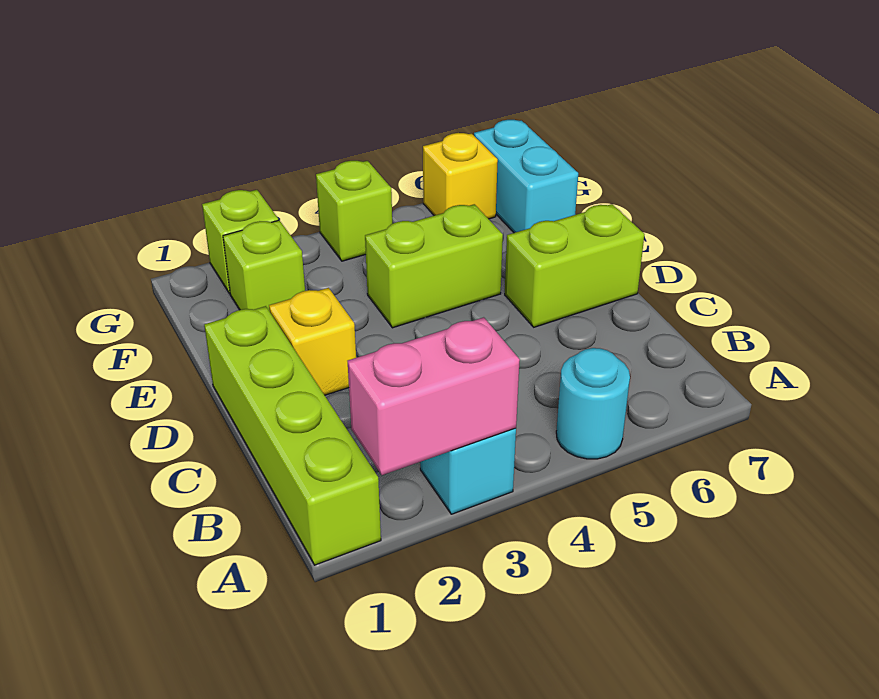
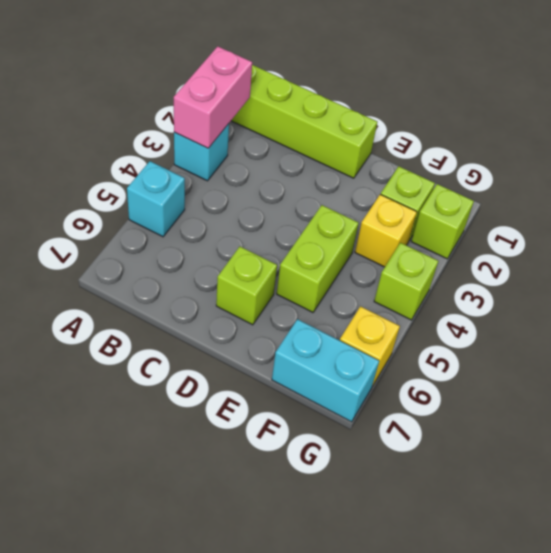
cyan round brick A5 level 1 -> cyan brick A5 level 1
yellow brick D2 level 1 -> yellow brick F3 level 1
lime brick D6:D7 level 1 -> lime brick D6 level 1

